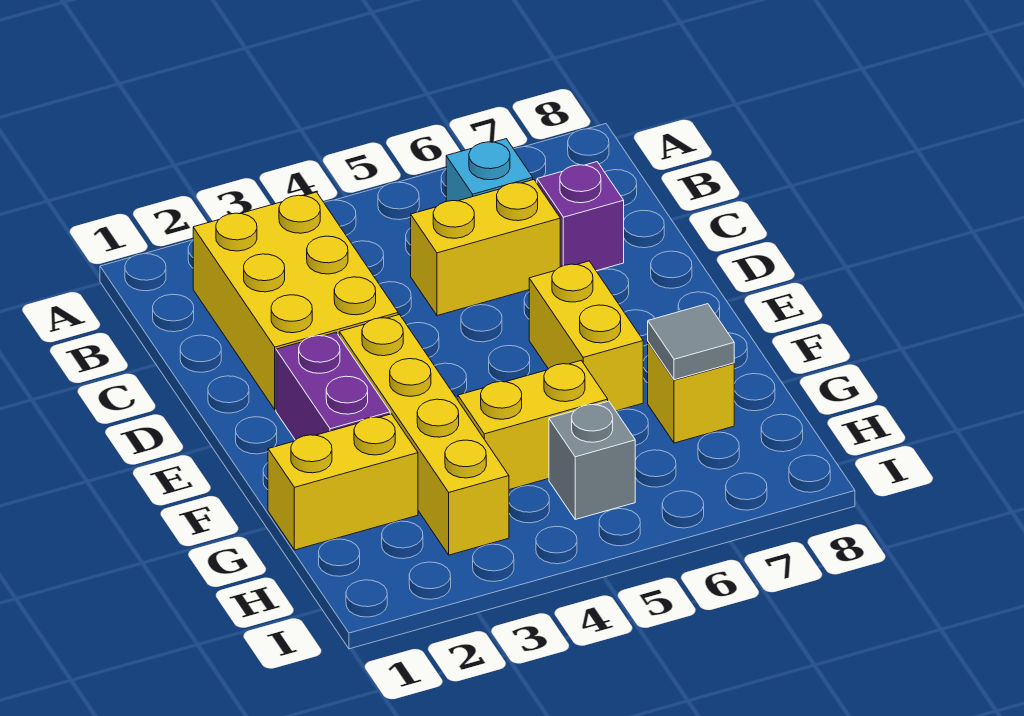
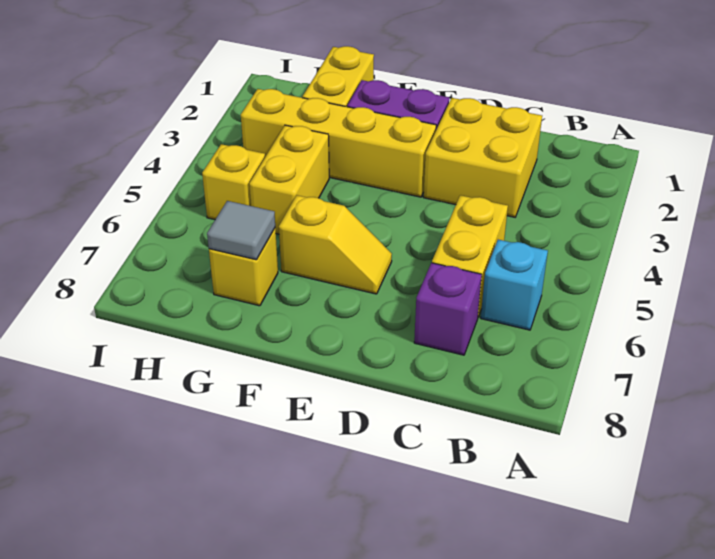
yellow brick B2:D3 level 1 -> yellow brick C2:D3 level 1
yellow brick E6:F6 level 1 -> yellow slope E6:F6 level 1 top F
grey brick H5 level 1 -> yellow brick H5 level 1

